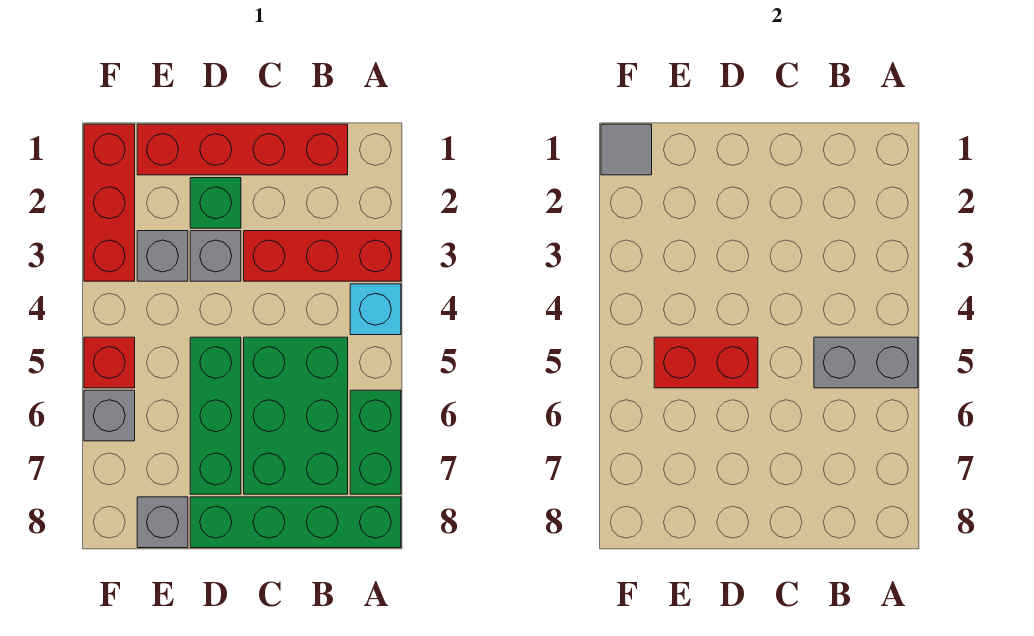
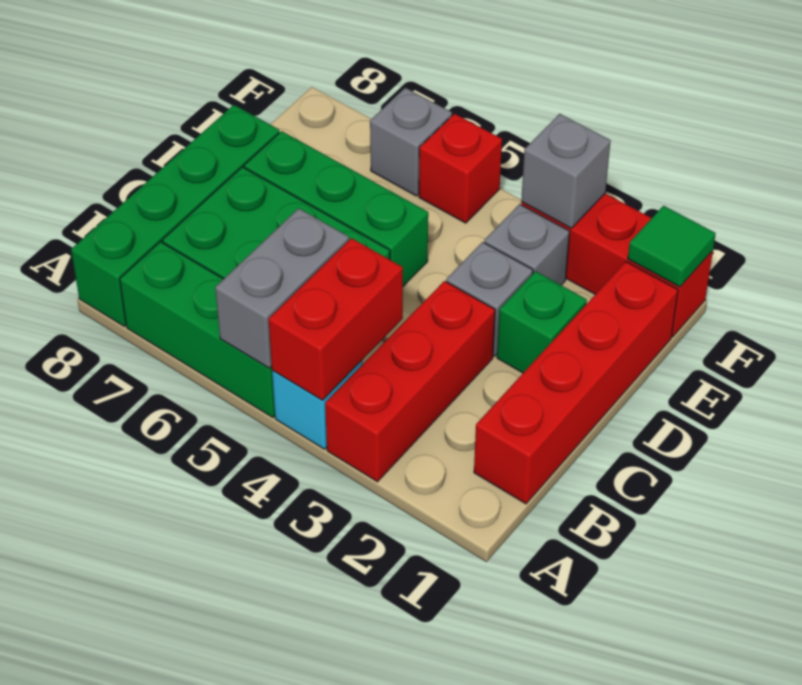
green brick A6:A7 level 1 -> green brick A5:A7 level 1
red brick D5:E5 level 2 -> red brick A4:B4 level 2
grey brick E8 level 1 -> grey brick F3 level 2
grey tile F1 level 2 -> green tile F1 level 2

